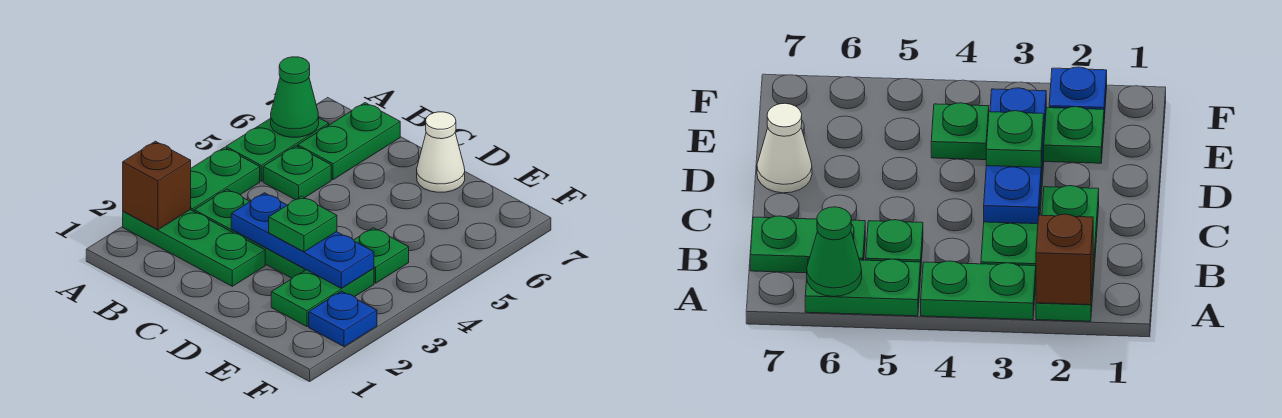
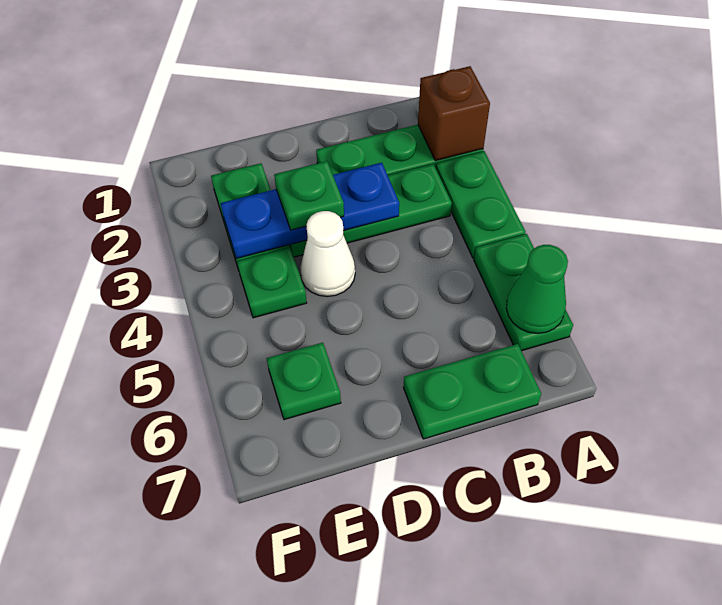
green plate B5 level 1 -> green plate E6 level 1
green plate B6:B7 level 1 -> green plate B7:C7 level 1
white cone D7 level 1 -> white cone D4 level 1
blue plate F2 level 1 -> none

